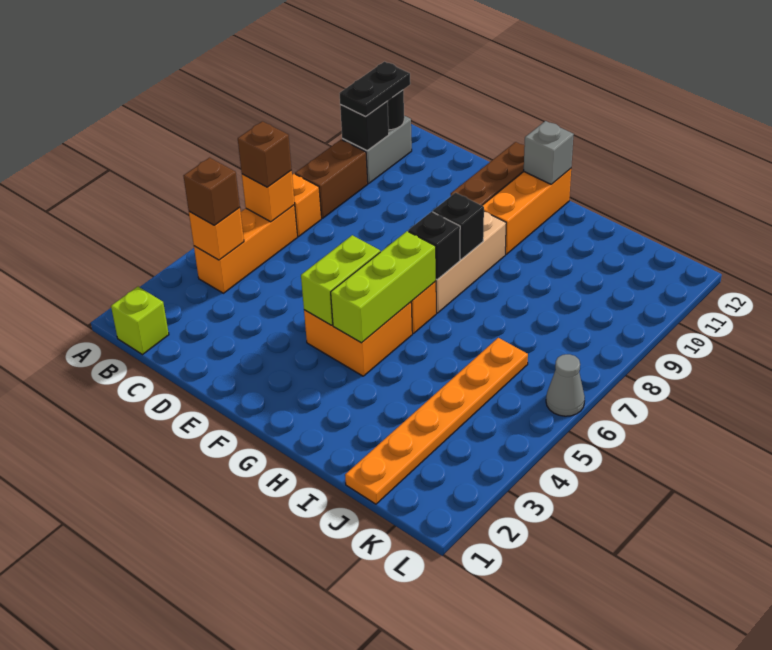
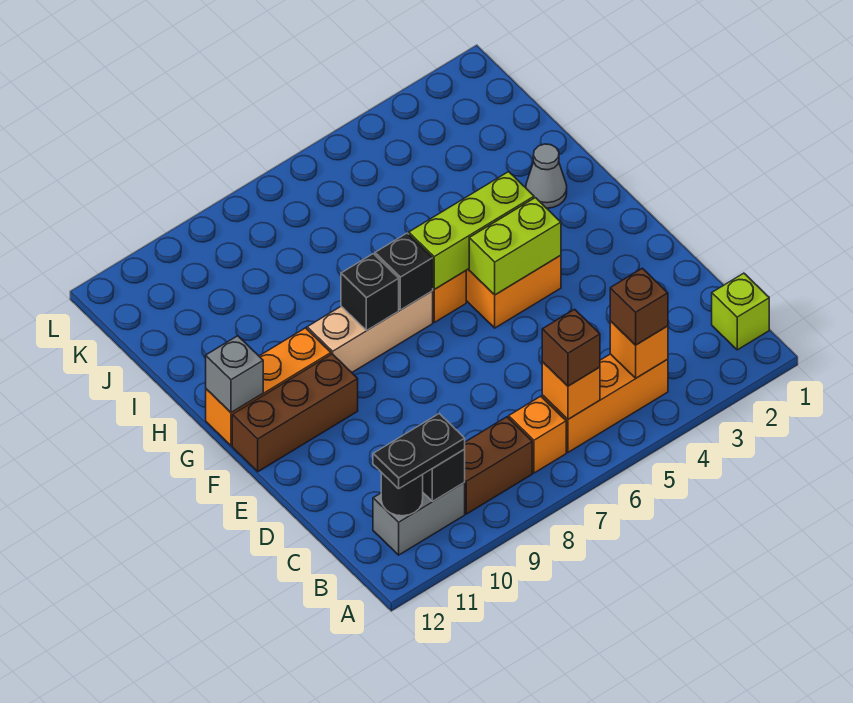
orange plate J1:J6 level 1 -> none
grey cone L6 level 1 -> grey cone H2 level 1

